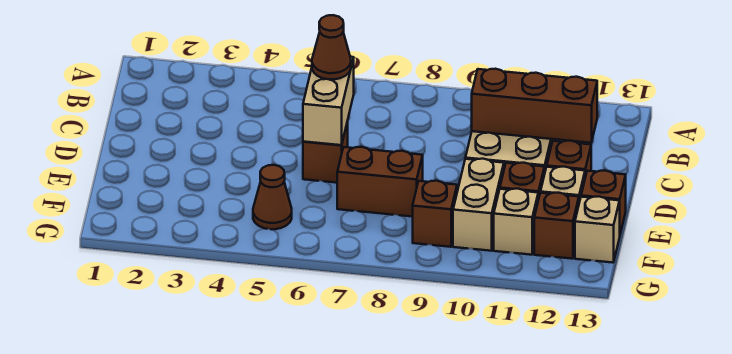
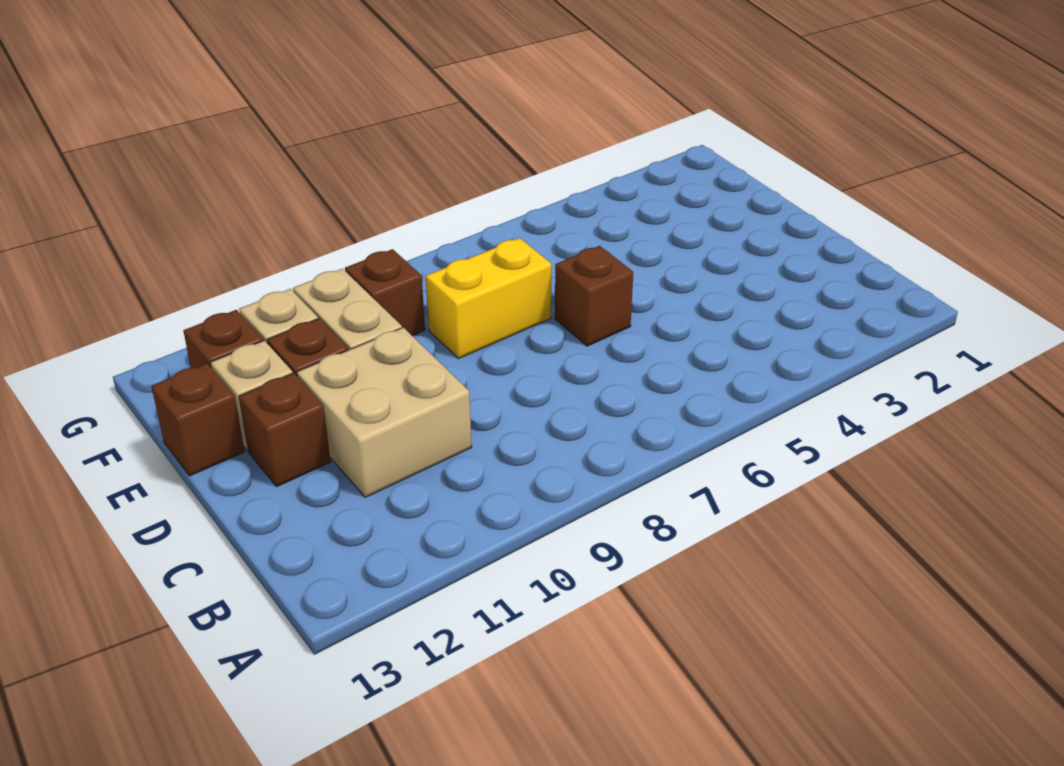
tan brick C6:D6 level 2 -> none
brown cone C6 level 3 -> none
brown brick C10:C12 level 2 -> none
brown brick E7:E8 level 1 -> yellow brick E7:E8 level 1
brown cone F5 level 1 -> none
tan brick F13 level 1 -> none

